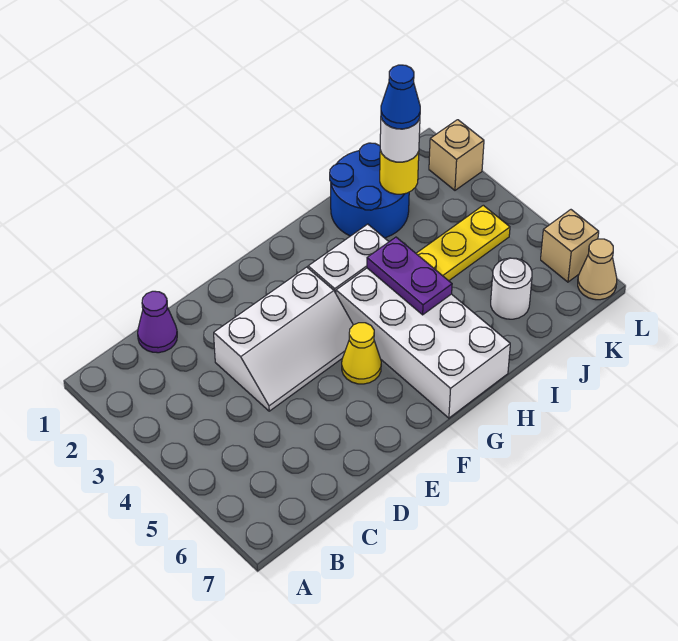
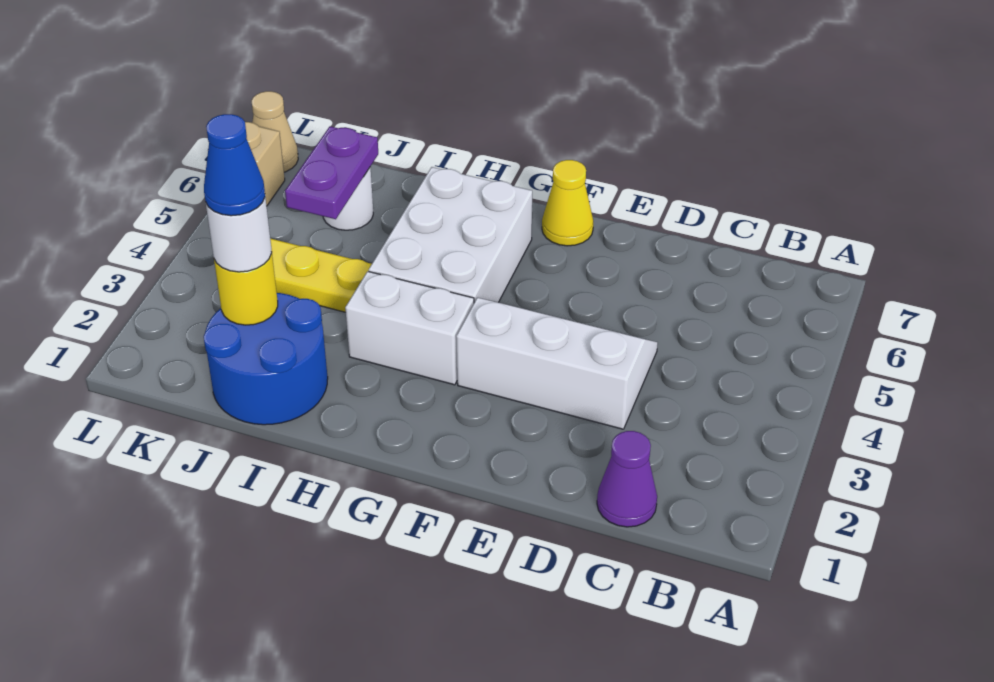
yellow cone F5 level 1 -> yellow cone F7 level 1
white brick G4:H7 level 1 -> white brick G4:H6 level 1
purple plate H4:H5 level 2 -> purple plate J5:J6 level 2
tan brick L2 level 1 -> none

